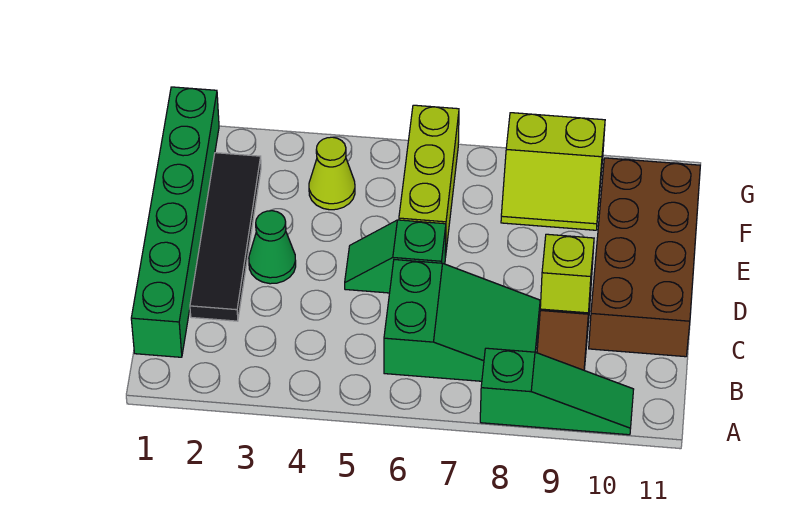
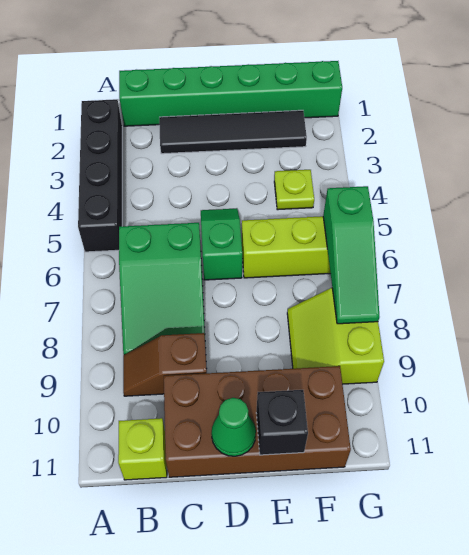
none -> black brick A2:A5 level 1
green slope A8:A10 level 1 top 8 -> green slope G6:G8 level 2 top 6
lime brick C9 level 2 -> lime brick B11 level 1
green cone D3 level 1 -> green cone D11 level 2
none -> black brick E11 level 2
lime cone F4 level 1 -> lime plate F4 level 1

